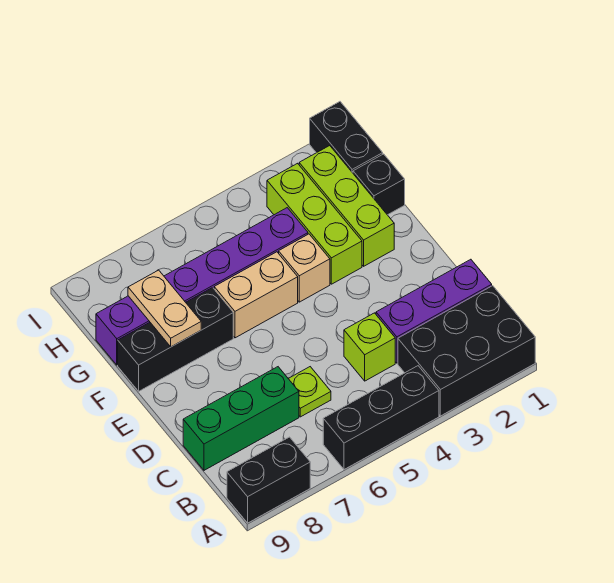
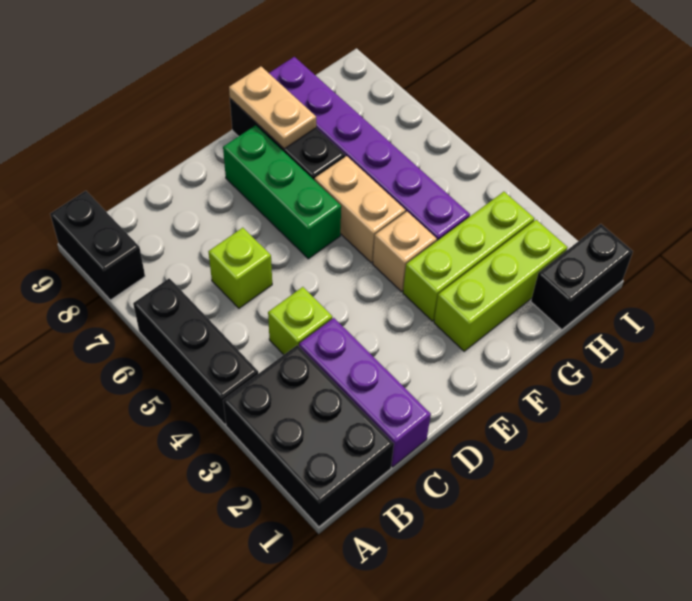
lime plate C6 level 1 -> lime brick C6 level 1
green brick C7:C9 level 1 -> green brick E6:E8 level 1
tan plate F8:G8 level 2 -> tan plate F8:F9 level 2
black brick G1 level 1 -> none

